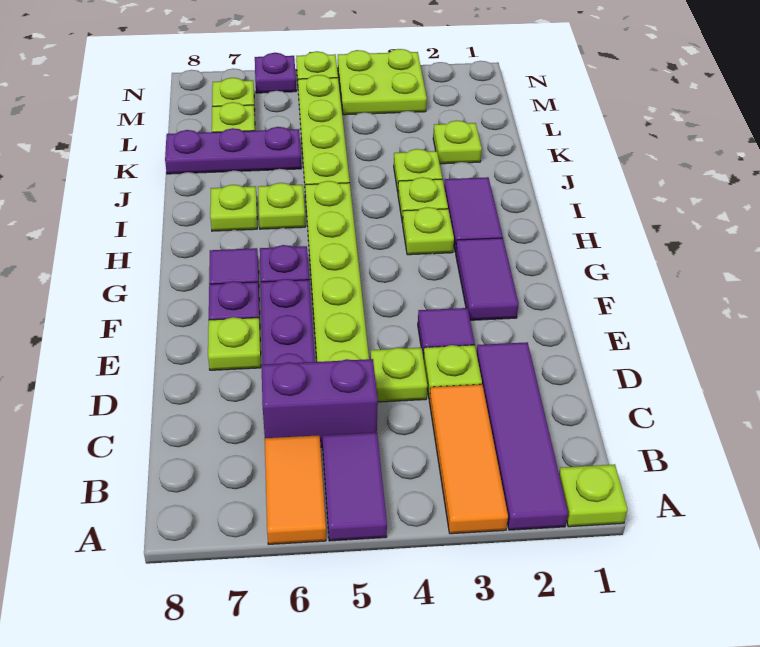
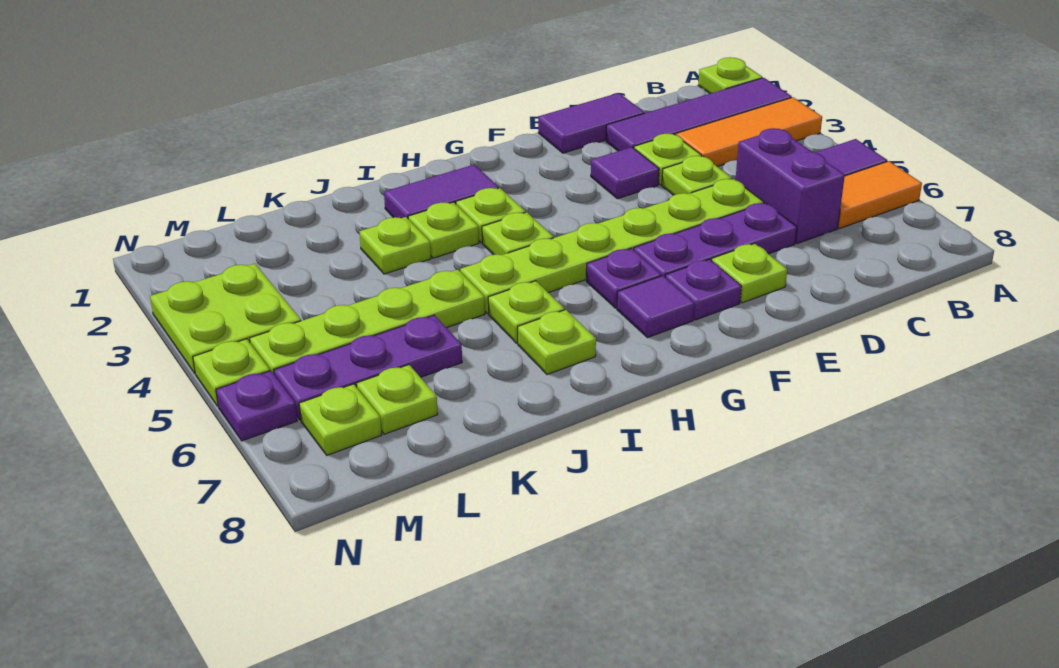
purple tile F2:G2 level 1 -> purple tile D1:E1 level 1
lime plate K2 level 1 -> lime plate H4 level 1
purple plate K6:K8 level 1 -> purple plate K6:M6 level 1

